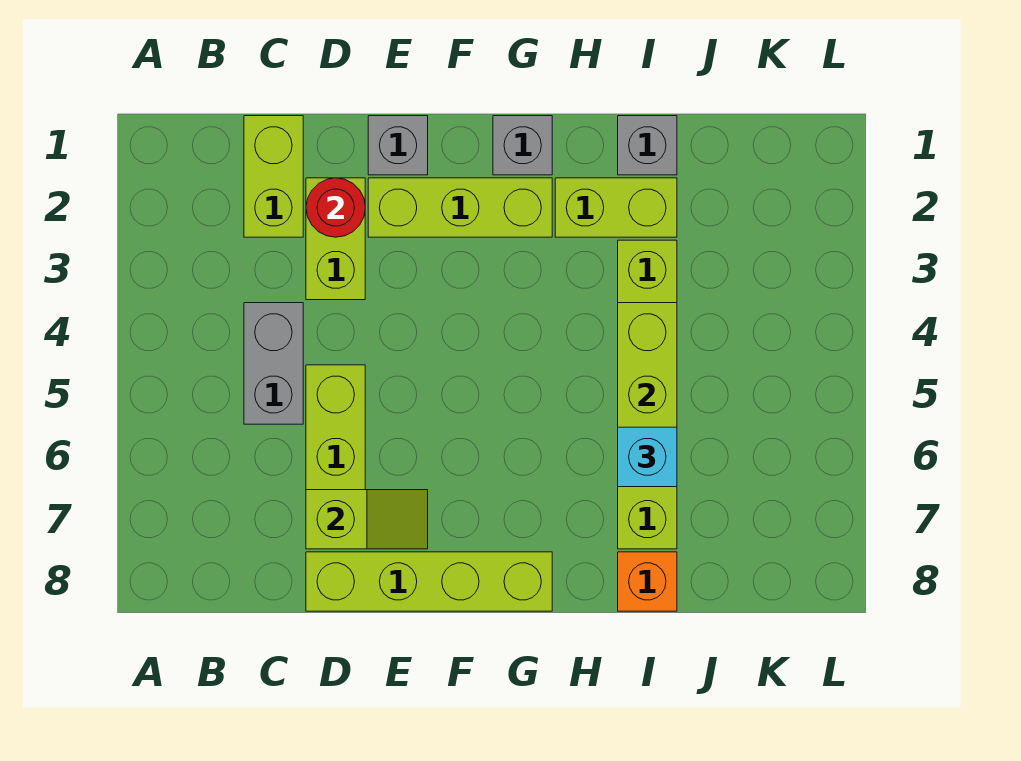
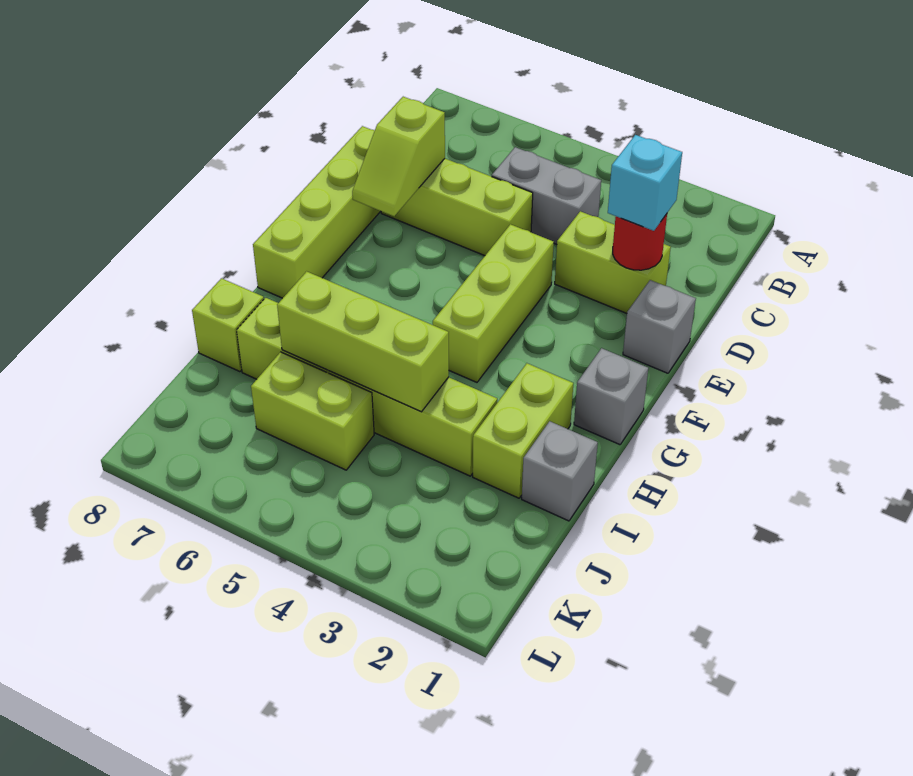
lime brick C1:C2 level 1 -> lime brick J5:J6 level 1
lime brick E2:G2 level 1 -> lime brick E4:G4 level 1
cyan brick I6 level 3 -> cyan brick D2 level 3
orange brick I8 level 1 -> lime brick I8 level 1

